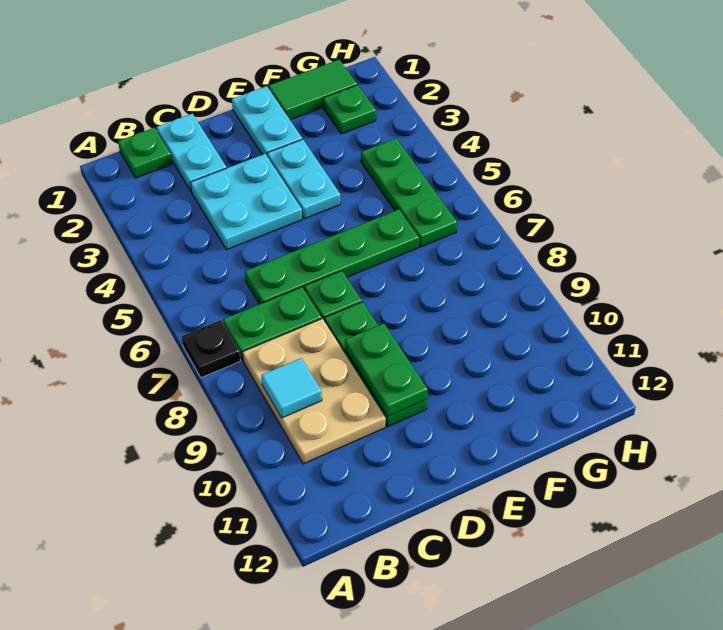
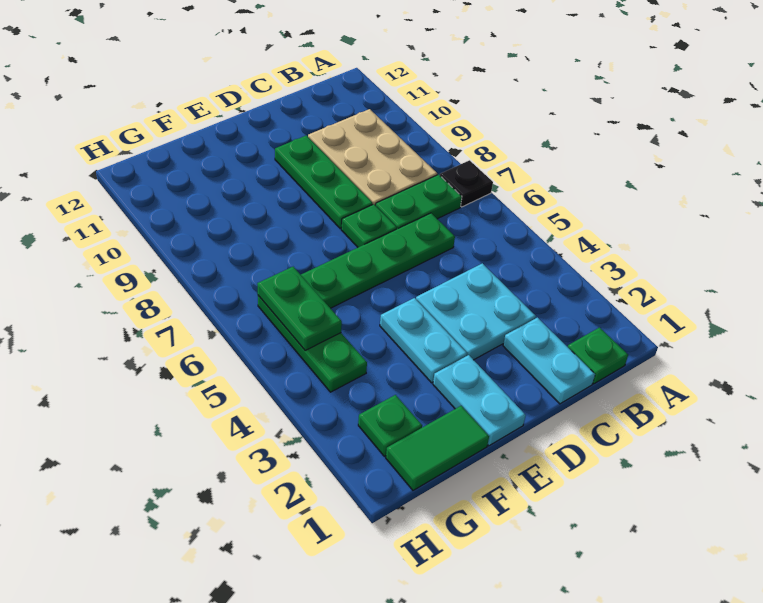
cyan tile B9 level 2 -> none
green plate D9:D10 level 2 -> green plate G5:G6 level 2

